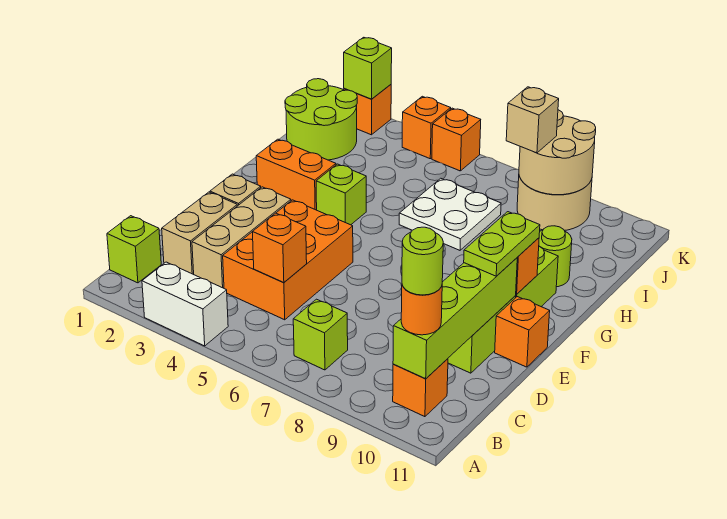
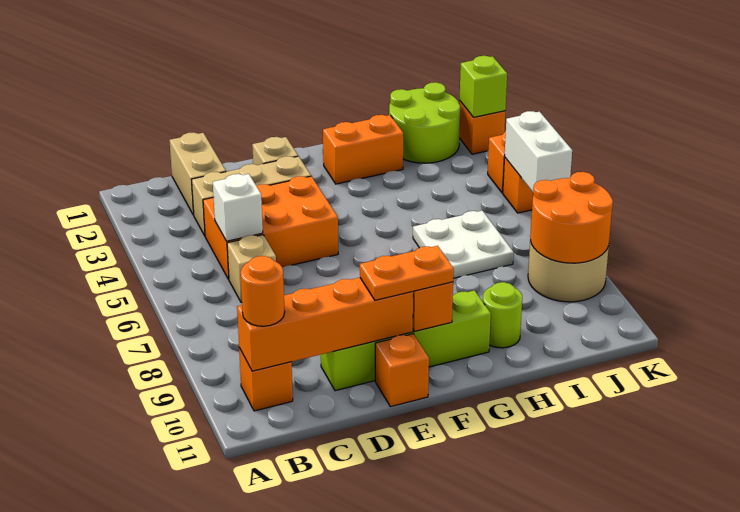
white brick A3:A4 level 1 -> white brick K5:K6 level 2
lime brick B1 level 1 -> none
lime brick B7 level 1 -> none
lime brick B10:E10 level 2 -> orange brick B10:E10 level 2
lime round brick B10 level 4 -> none
tan brick C2:D2 level 1 -> tan brick C1:C2 level 1
orange brick C5 level 2 -> white brick C5 level 2
lime plate E10:F10 level 3 -> orange plate E10:F10 level 3
orange brick G2:G3 level 1 -> orange brick G2:H2 level 1
lime brick G4 level 1 -> none
tan round brick J8:K9 level 2 -> orange round brick J8:K9 level 2
tan brick J8 level 3 -> tan brick C6 level 1

